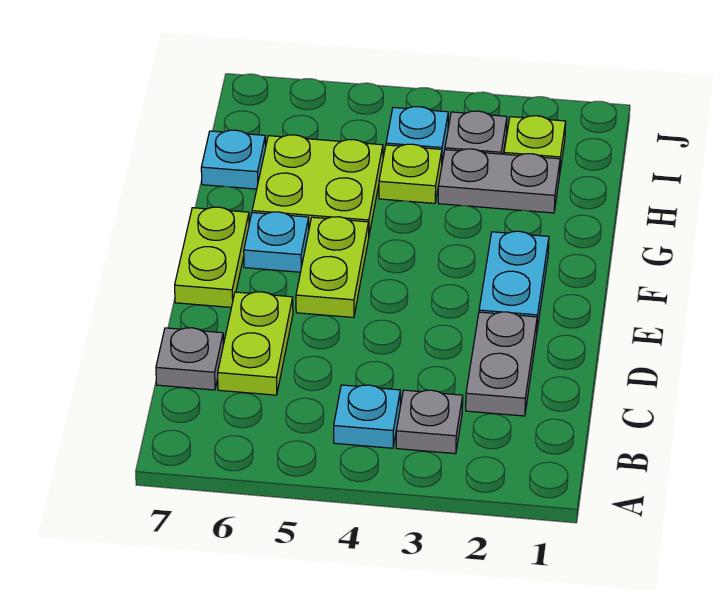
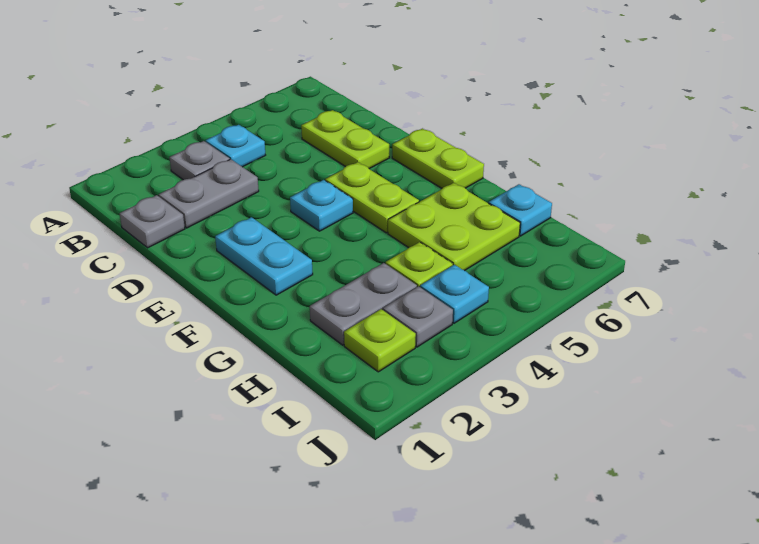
grey plate C2:D2 level 1 -> grey plate C2:C3 level 1
grey plate C7 level 1 -> grey plate C1 level 1
cyan plate F6 level 1 -> cyan plate E4 level 1

